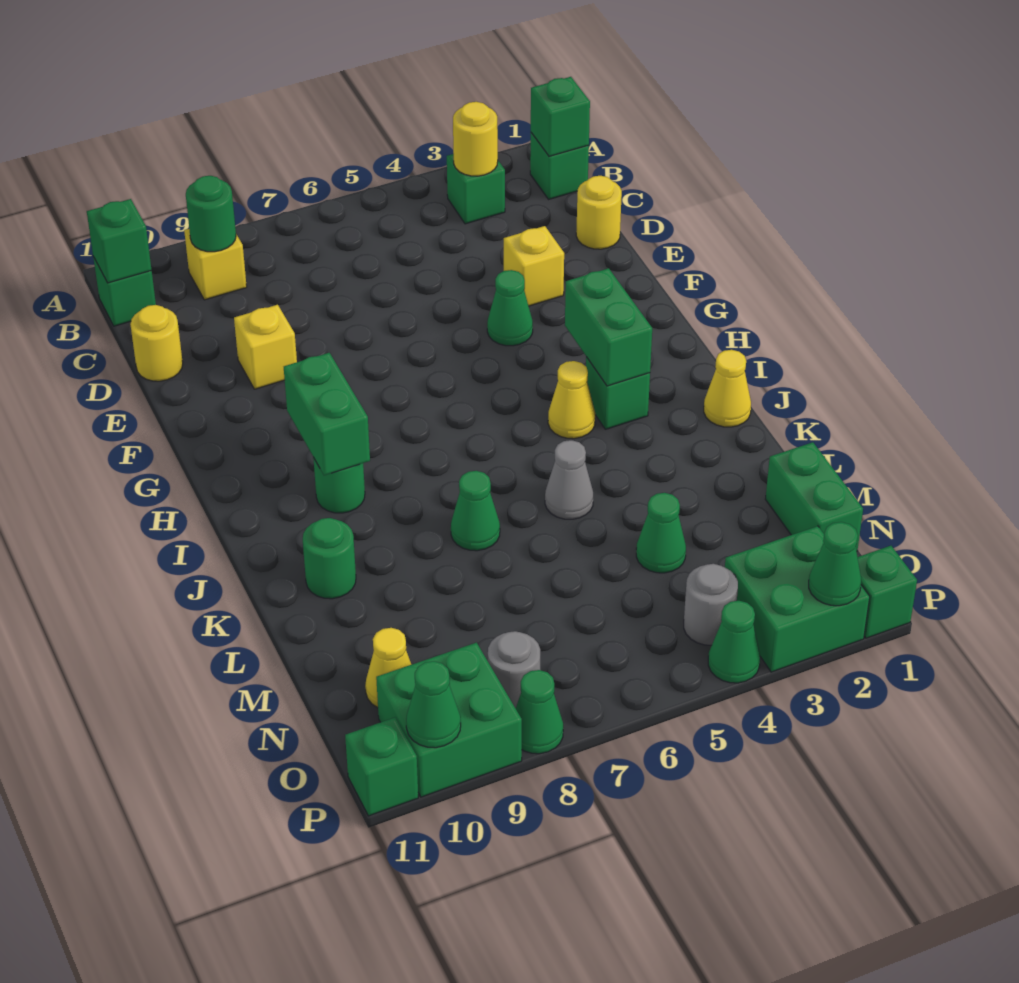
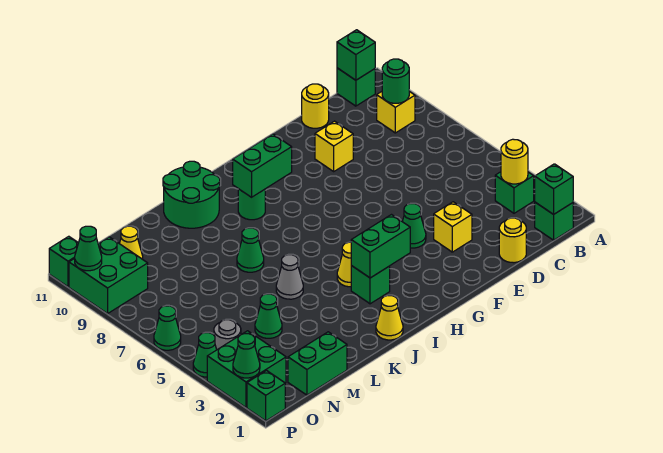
green round brick K10 level 1 -> green round brick J10:K11 level 1
grey round brick O8 level 1 -> none
green cone P8 level 1 -> green cone P6 level 1

